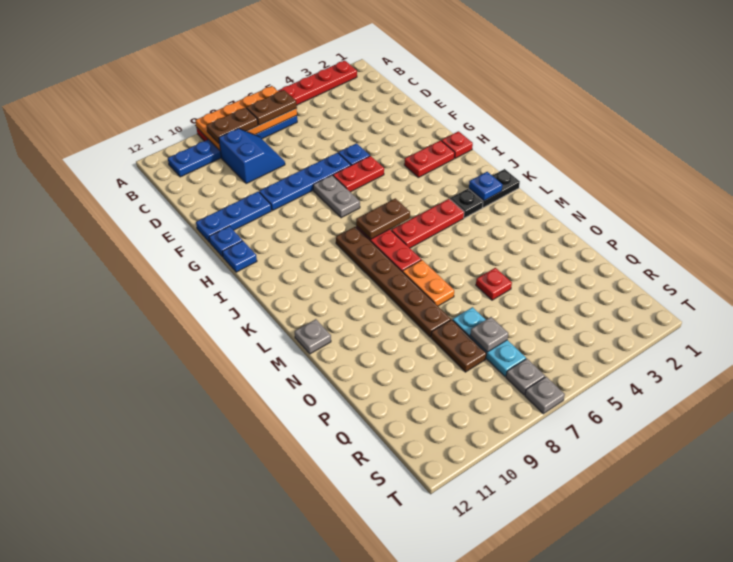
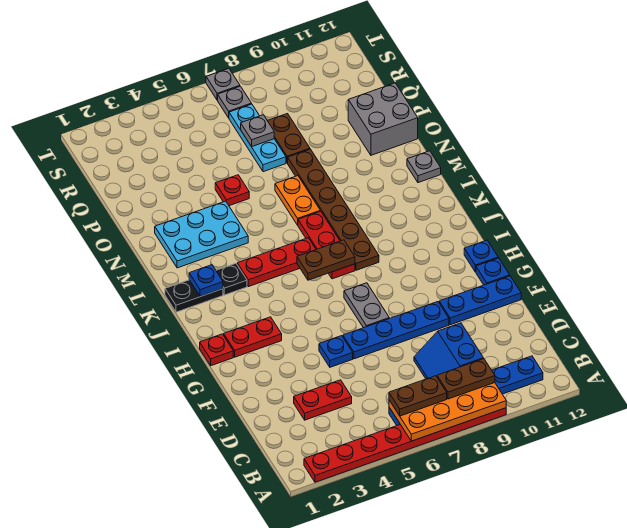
red plate G5:G6 level 1 -> red plate D3:D4 level 1
none -> cyan plate M2:N4 level 1
none -> grey brick O11:P12 level 1

